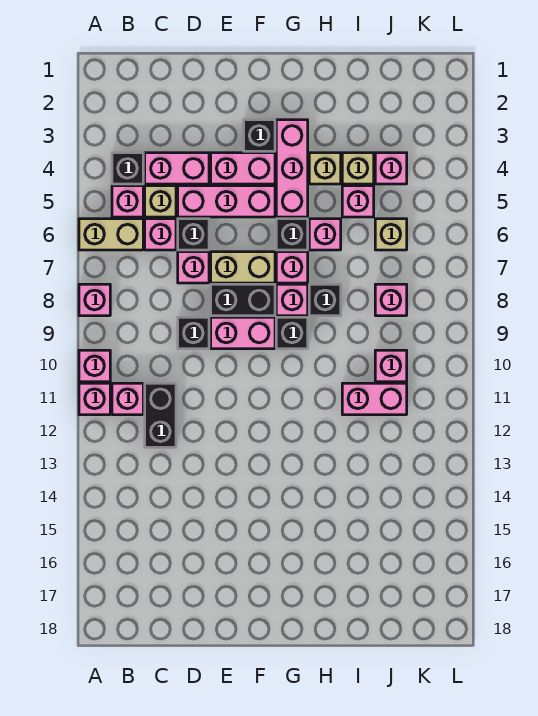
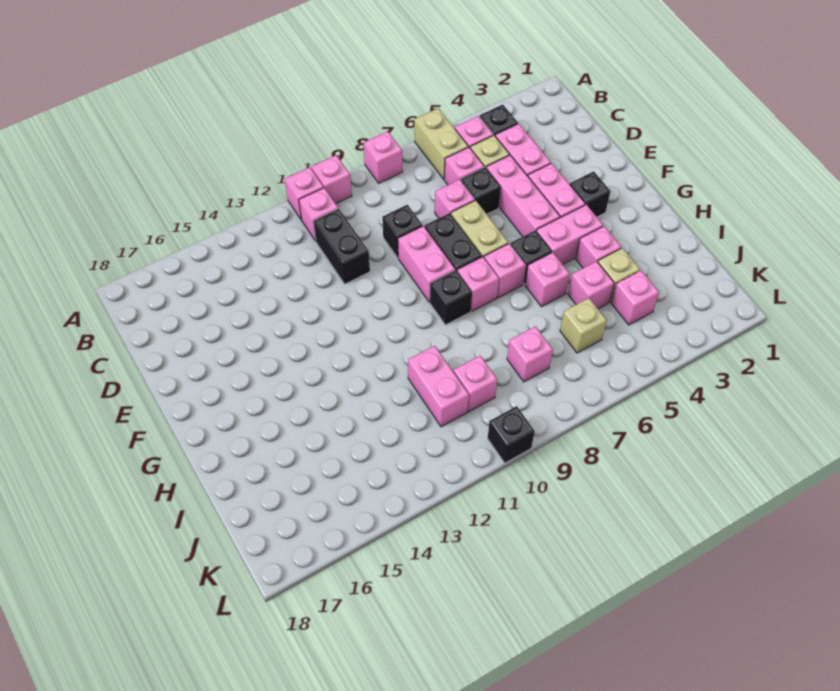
black brick C11:C12 level 1 -> black brick C11:D11 level 1
pink brick G3:G5 level 1 -> pink brick G4:G5 level 1
tan brick H4 level 1 -> pink brick H4 level 1
black brick H8 level 1 -> black brick L10 level 1

